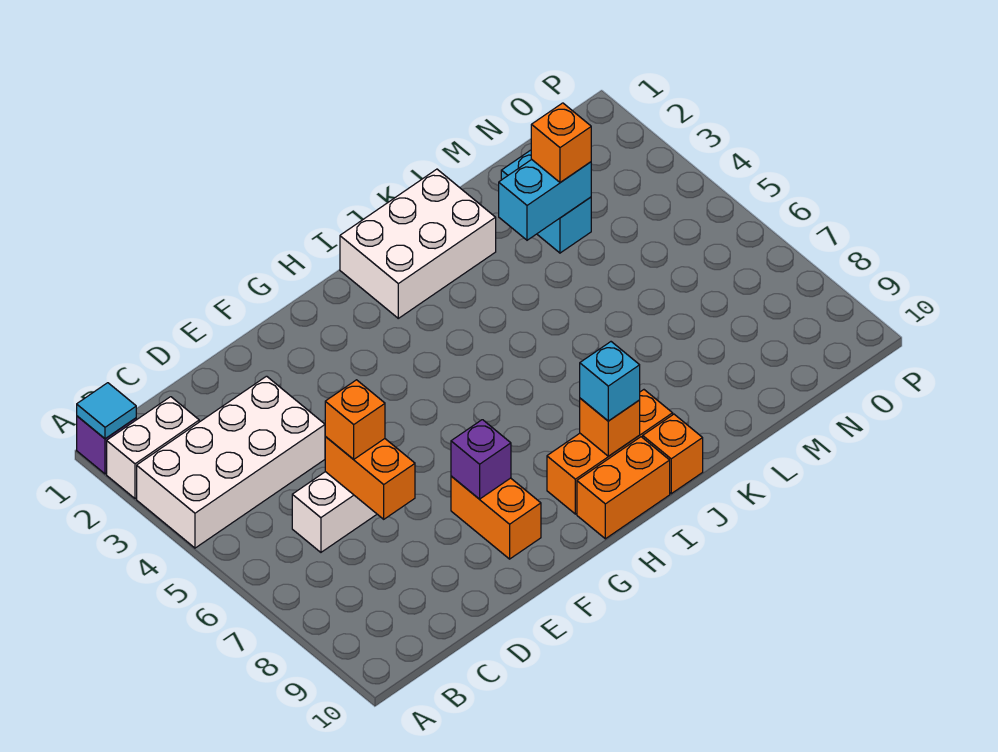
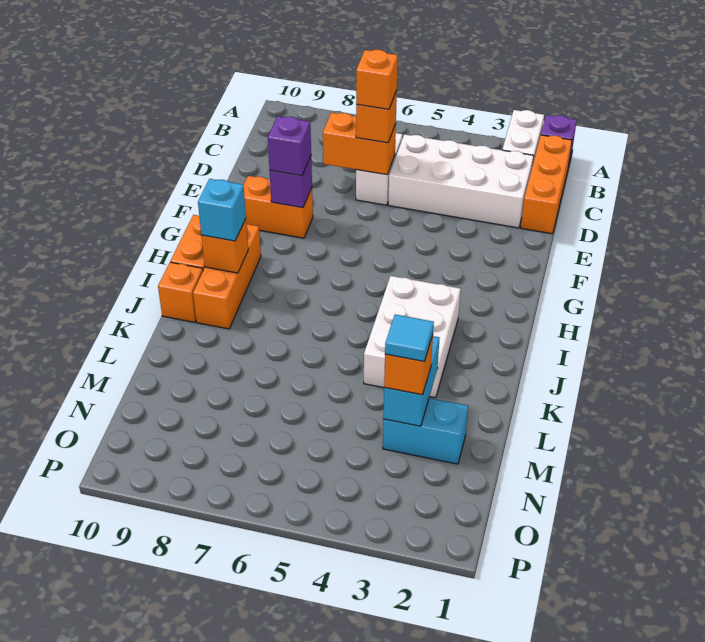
cyan tile A1 level 2 -> cyan tile M3 level 4
white brick A3:D4 level 1 -> white brick C2:D5 level 1
none -> orange brick B1:D1 level 1
none -> orange brick D6 level 4
none -> purple brick F8 level 3
white brick I1:K2 level 1 -> white brick I3:K4 level 1

